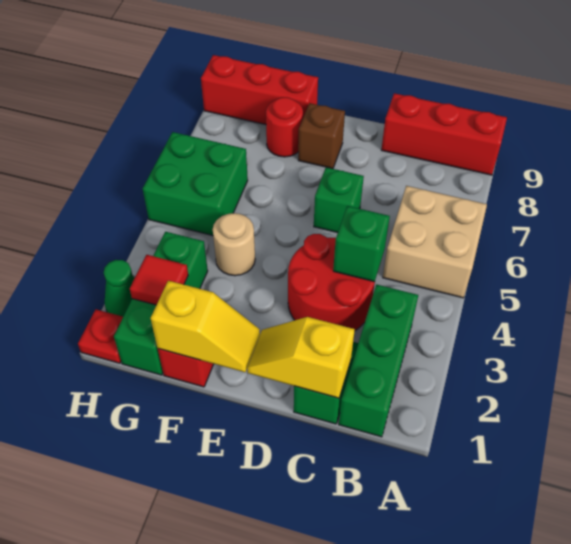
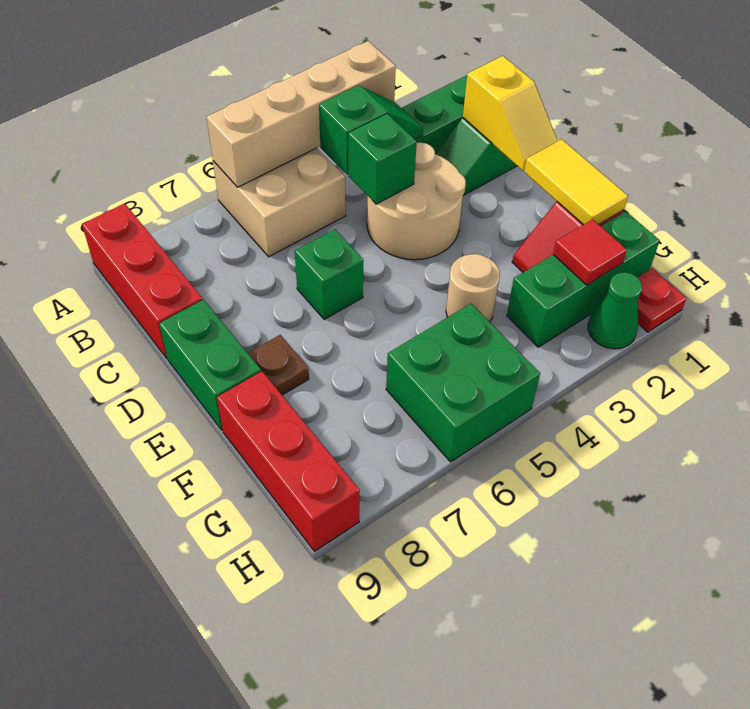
none -> tan brick A3:A6 level 2
none -> green slope B3:B4 level 2 top 4
red round brick C3:D4 level 1 -> tan round brick C3:D4 level 1
none -> green brick D9:E9 level 1
yellow slope E1:F1 level 2 top F -> yellow tile E1:F1 level 2
brown brick E8 level 1 -> brown plate E8 level 1
red round brick F8 level 1 -> none

